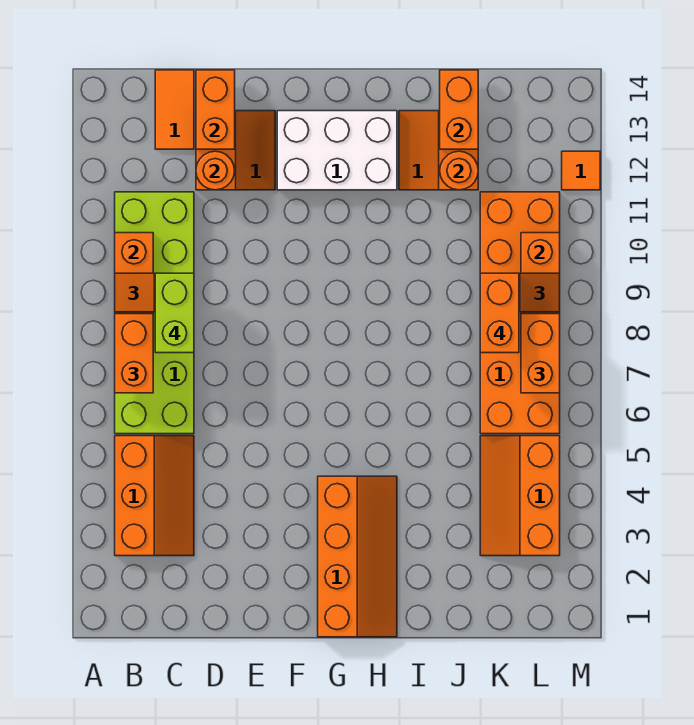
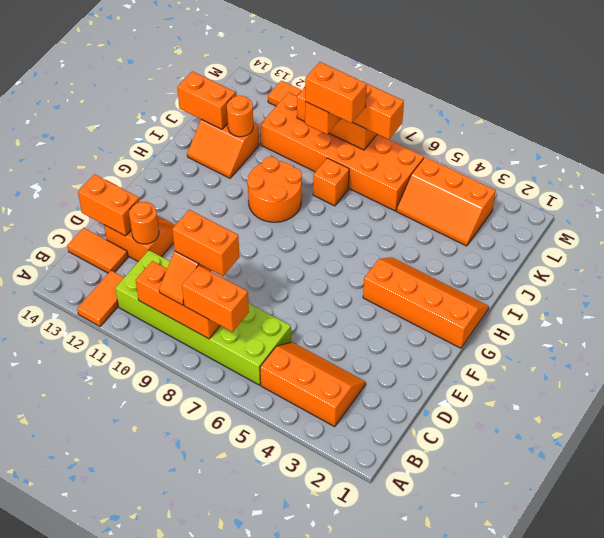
none -> orange tile A12:B12 level 1
lime brick C8:C9 level 4 -> orange brick C8:C9 level 4
white brick F12:H13 level 1 -> none
none -> orange round brick H9:I10 level 1
none -> orange brick J8 level 1

